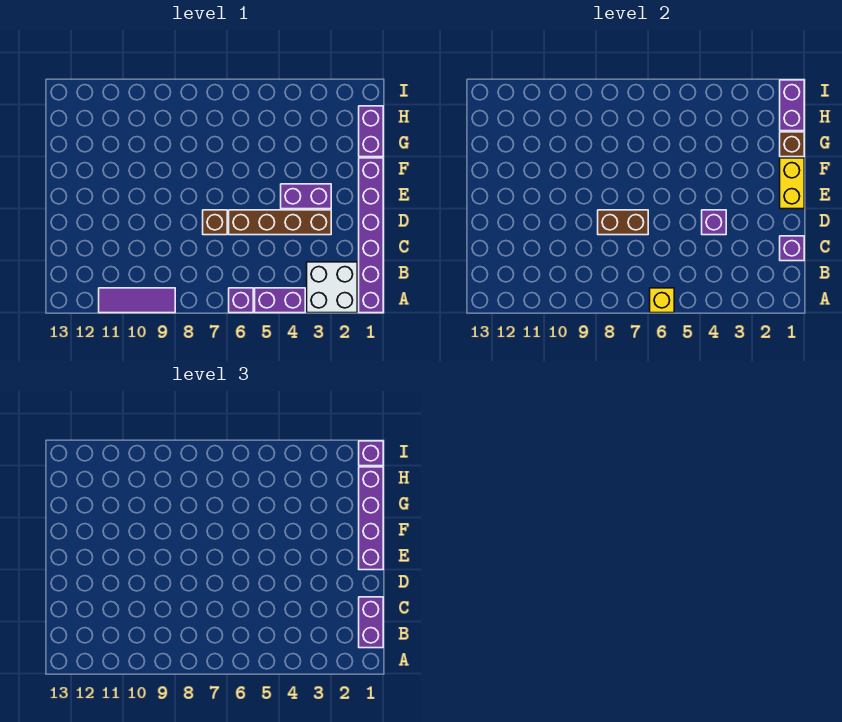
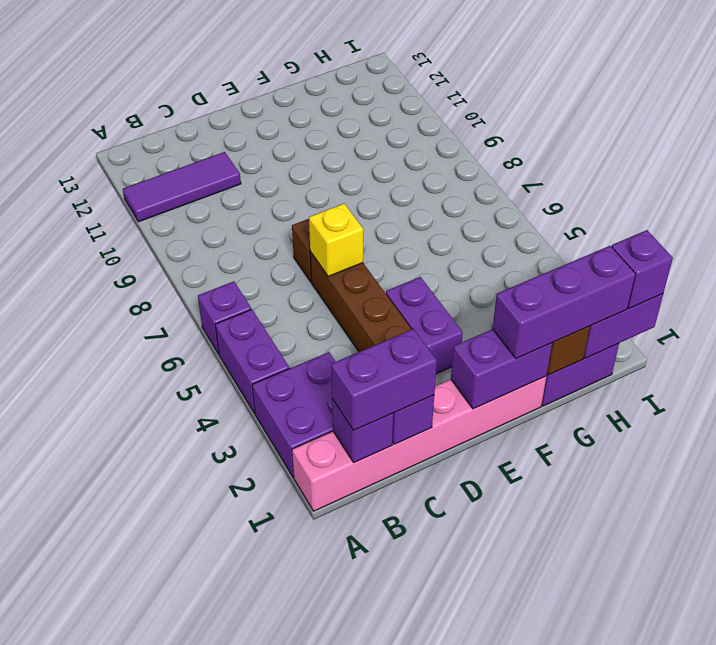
purple brick A1:F1 level 1 -> pink brick A1:F1 level 1
white brick A2:B3 level 1 -> purple brick A2:B3 level 1
yellow brick A6 level 2 -> yellow brick D6 level 2
purple tile A9:A11 level 1 -> purple tile A11:C11 level 1
purple brick D4 level 2 -> purple brick B1 level 2
brown brick D7:D8 level 2 -> none
yellow brick E1:F1 level 2 -> purple brick E1:F1 level 2
purple brick E1:H1 level 3 -> purple brick F1:H1 level 3

